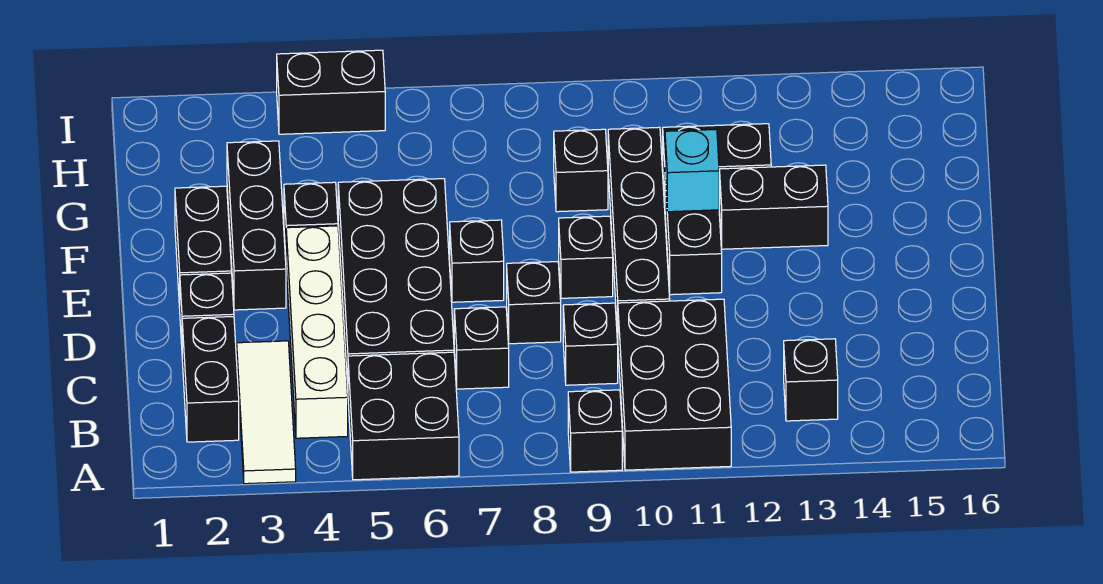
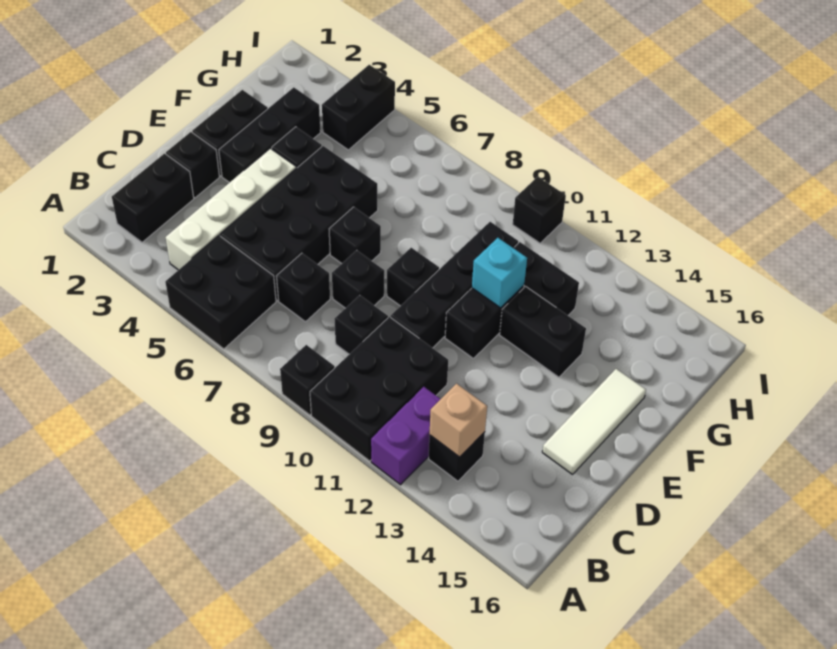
white tile A3:C3 level 1 -> white tile D15:F15 level 1
none -> purple brick A12:B12 level 1
none -> tan brick B13 level 2
black brick G9 level 1 -> black brick I10 level 1
black brick I4:I5 level 1 -> black brick H4:I4 level 1

